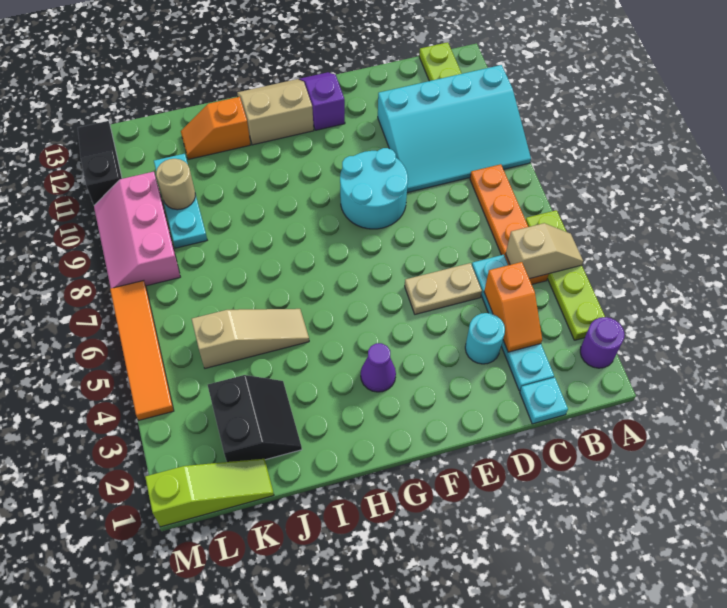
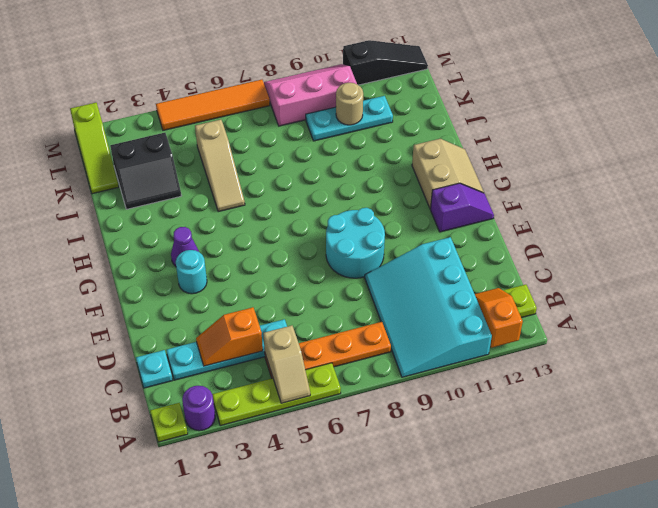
none -> lime plate A1 level 1
cyan round brick D3 level 1 -> cyan round brick F3 level 1
tan plate D5:E5 level 1 -> none
orange slope I12:J12 level 1 top I -> orange slope A12:B12 level 2 top A

